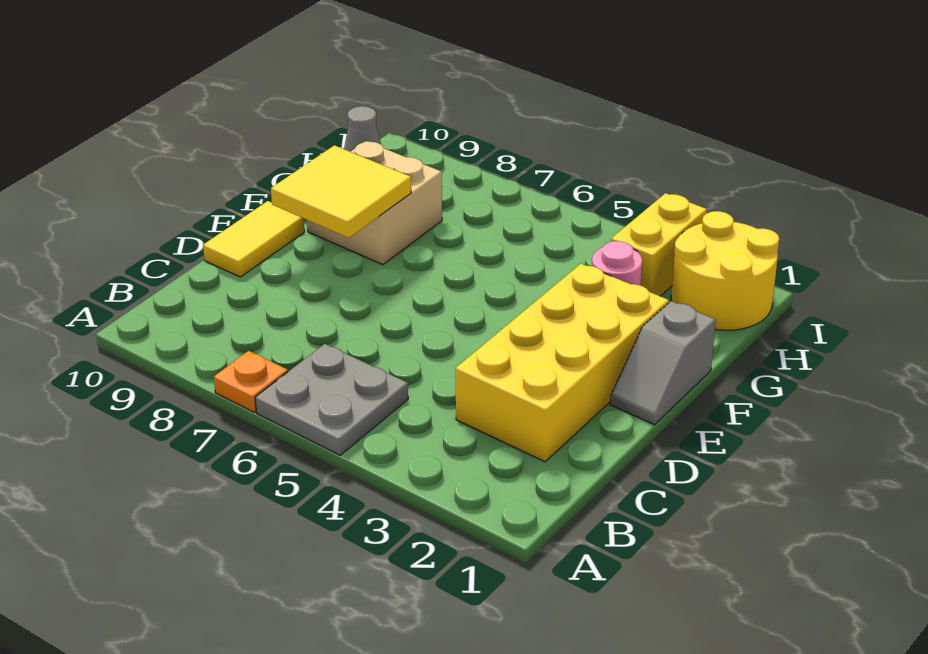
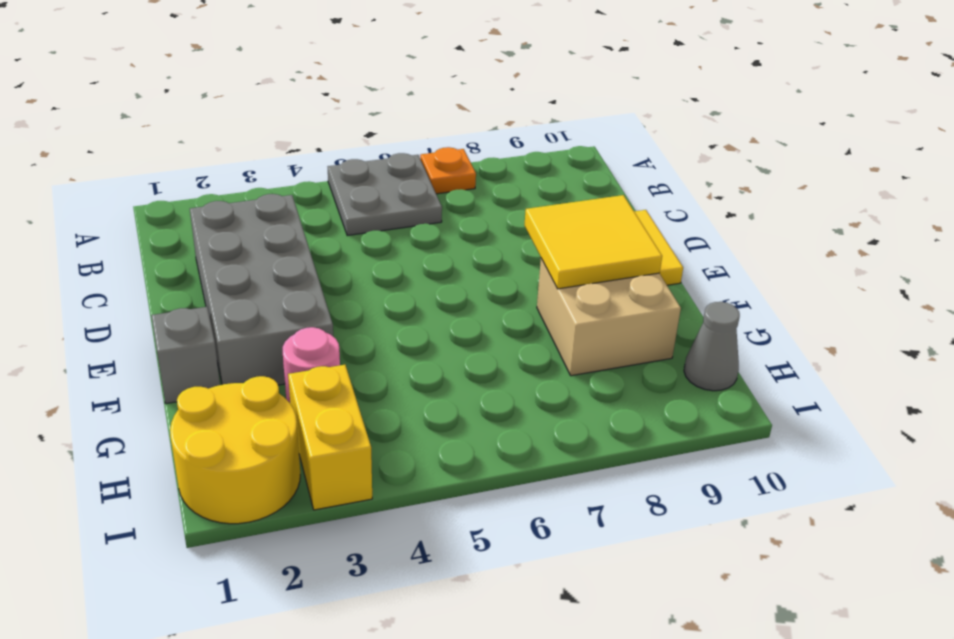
yellow brick C2:F3 level 1 -> grey brick C2:F3 level 1

